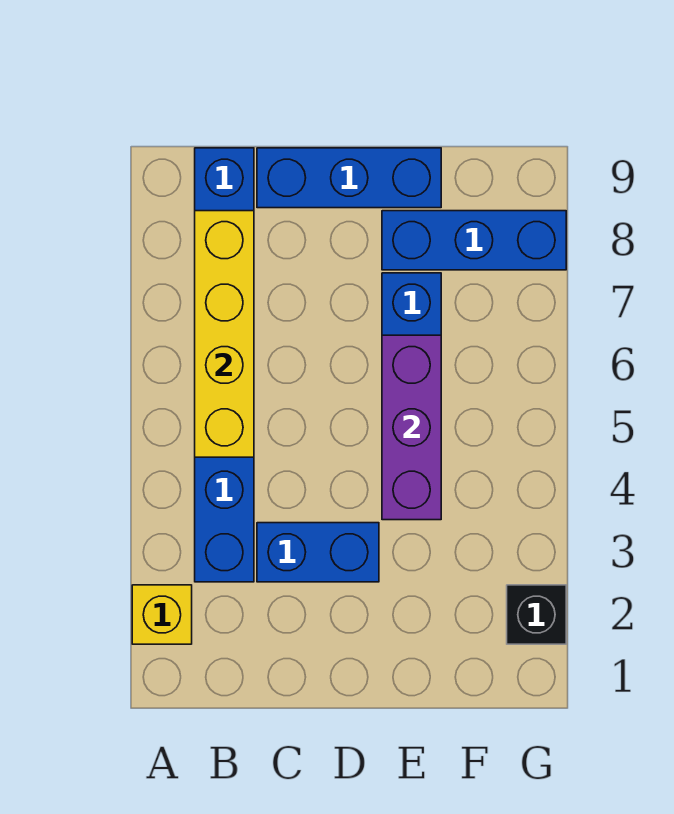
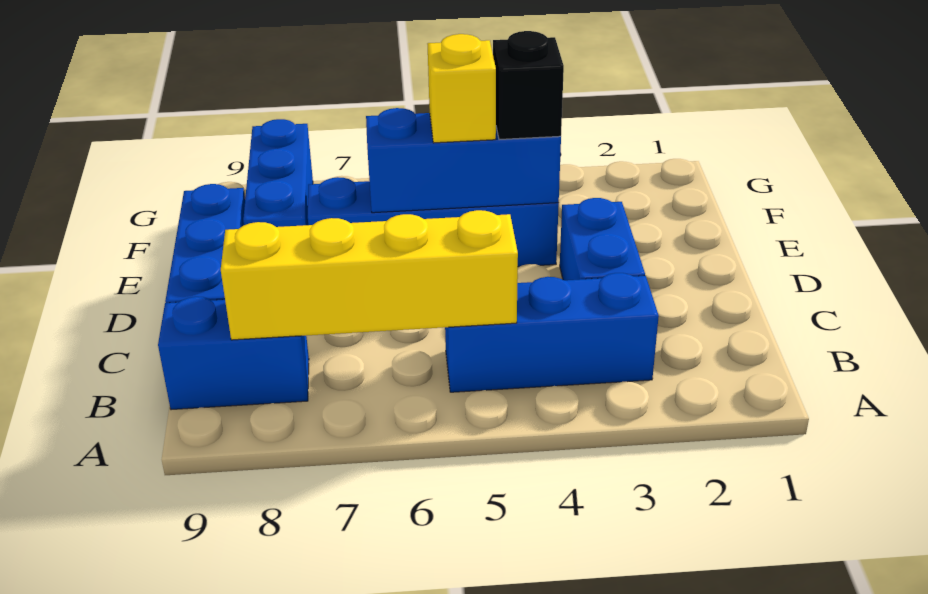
yellow brick A2 level 1 -> yellow brick E5 level 3
purple brick E4:E6 level 2 -> blue brick E4:E6 level 2
black brick G2 level 1 -> black brick E4 level 3

